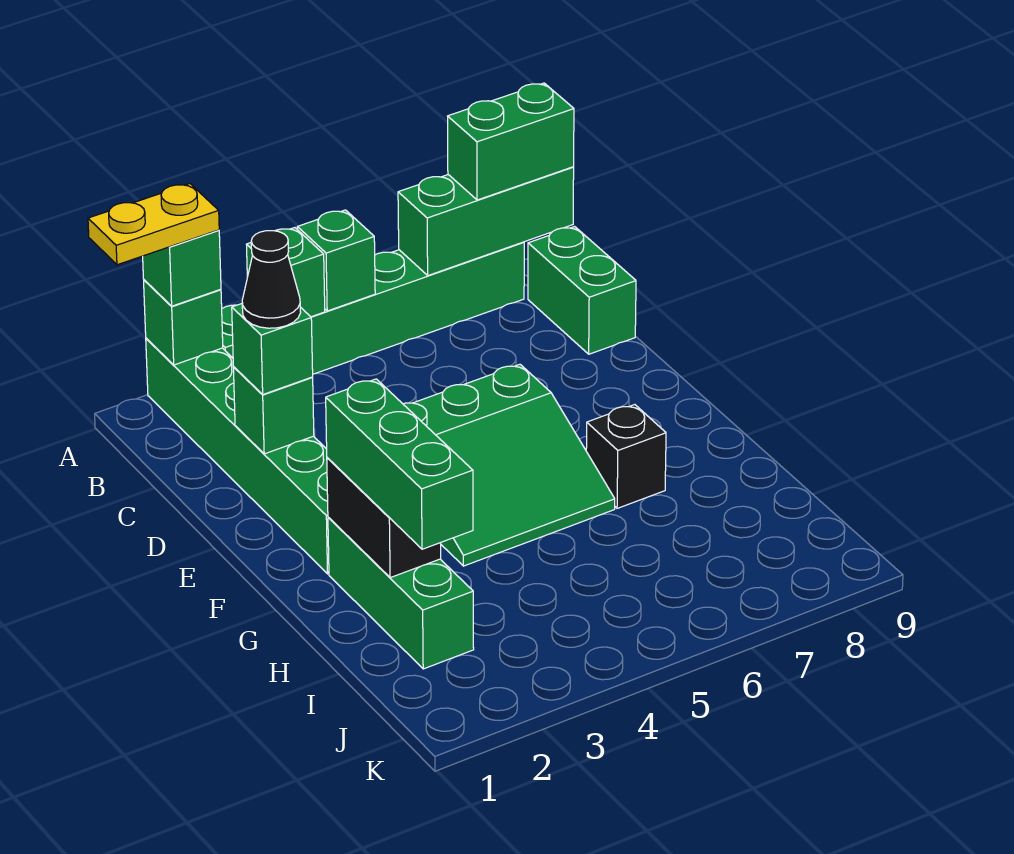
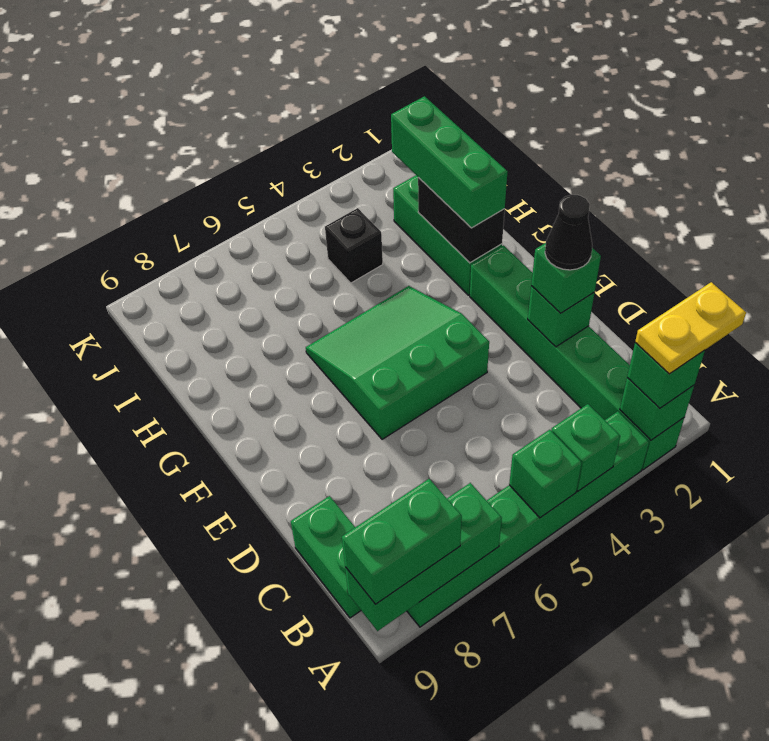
black brick G7 level 1 -> black brick I4 level 1

